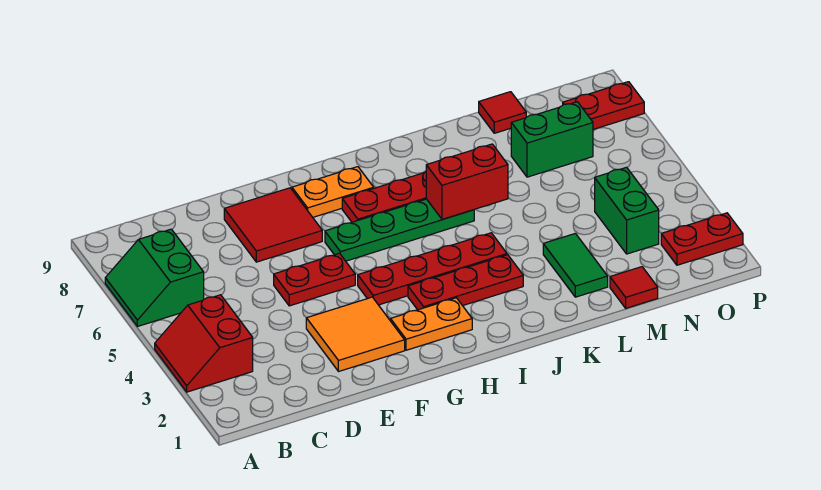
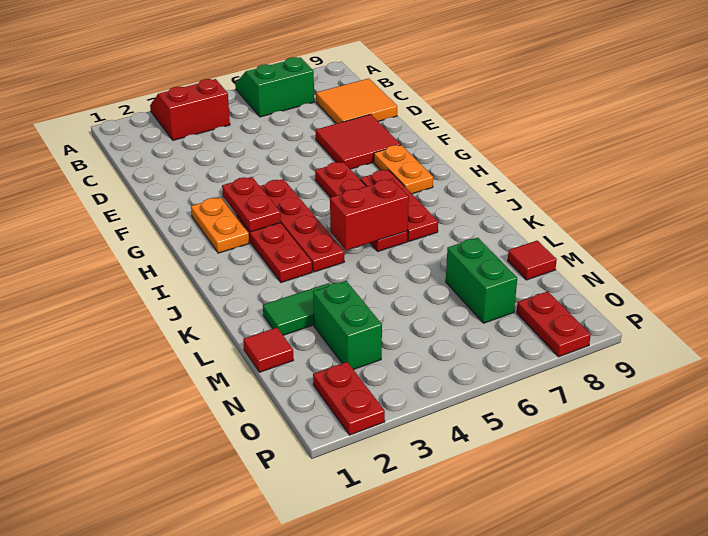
orange tile E2:F3 level 1 -> orange tile C8:D9 level 1
red plate E5:F5 level 1 -> red plate G3:H3 level 2
green plate G6:J6 level 1 -> red plate G6:J6 level 1
red brick J6:K6 level 2 -> red brick J5:J6 level 2
green brick N3:N4 level 1 -> green brick M3:N3 level 1

